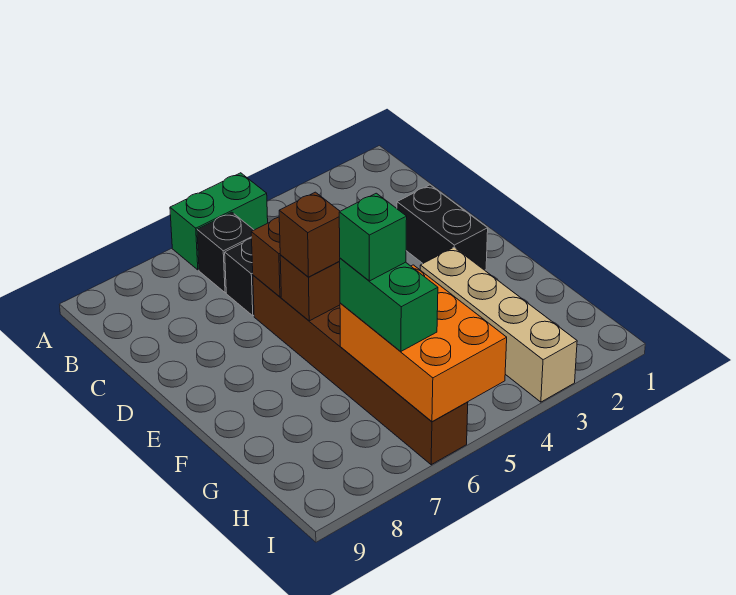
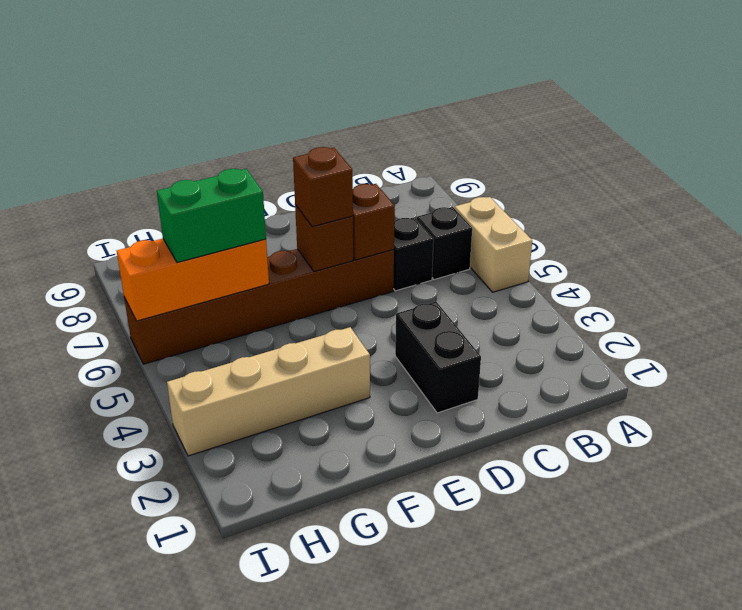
green brick A5:A6 level 1 -> tan brick A5:A6 level 1
black brick D2:E2 level 1 -> black brick D2:D3 level 1
orange brick G5:I6 level 2 -> orange brick G6:I6 level 2
green brick G6 level 4 -> none

